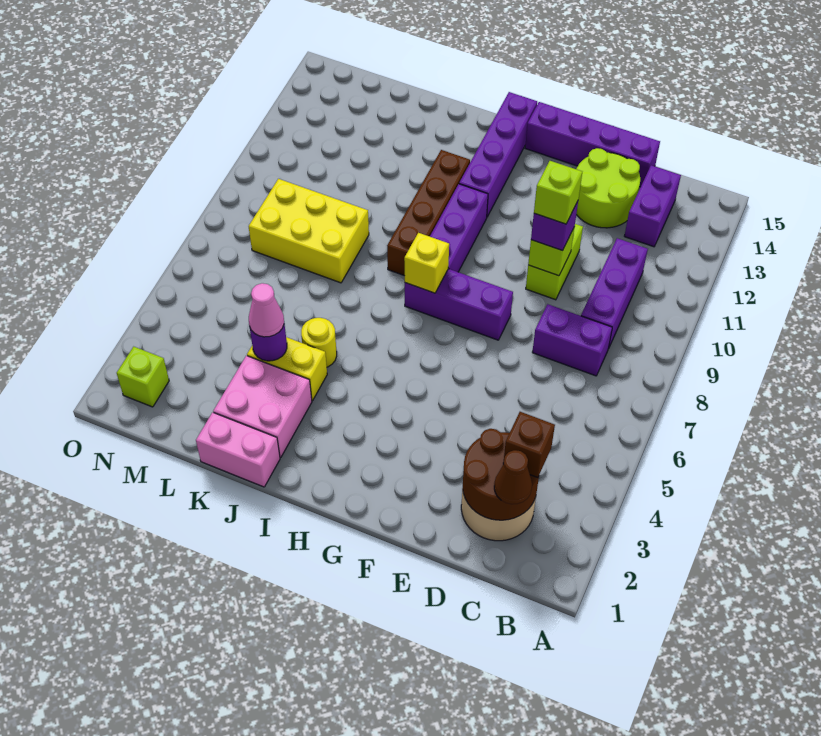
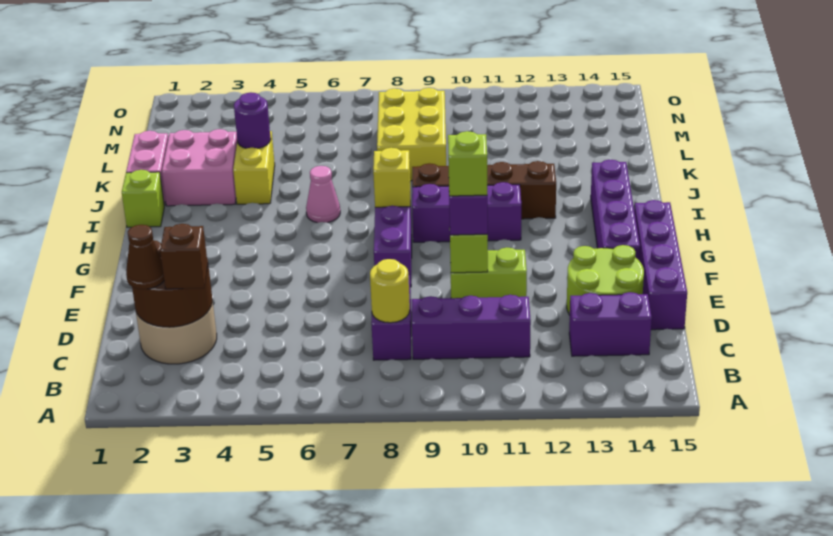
purple brick H12:H15 level 1 -> purple brick F14:I14 level 1
yellow round brick J5 level 1 -> yellow round brick C8 level 2
pink cone K4 level 3 -> pink cone I6 level 1
lime brick N2 level 1 -> lime brick I1 level 1

